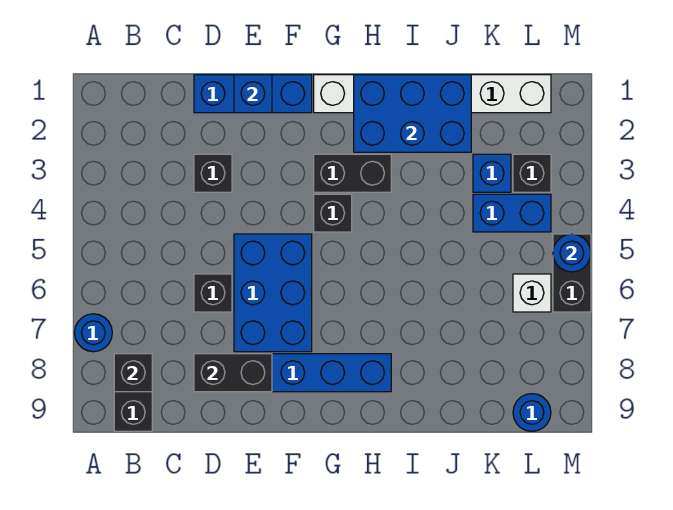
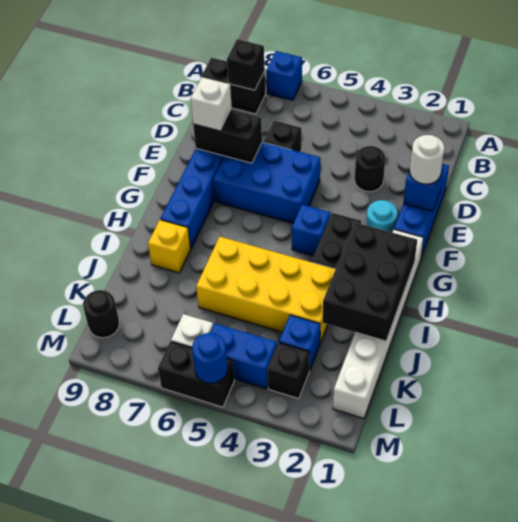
blue round brick A7 level 1 -> blue brick A7 level 1
black brick D3 level 1 -> black round brick D3 level 1
black brick D8:E8 level 2 -> black brick E7:E8 level 2
none -> white round brick E1 level 3
none -> white brick E8 level 3
none -> cyan round brick F2 level 1
black brick G4 level 1 -> blue brick G4 level 1
blue brick H1:J2 level 2 -> black brick H1:J2 level 2
none -> yellow brick I3:J6 level 1
none -> yellow brick I8 level 1
blue brick K4:L4 level 1 -> blue brick L4:L5 level 1
blue round brick L9 level 1 -> black round brick L9 level 1

